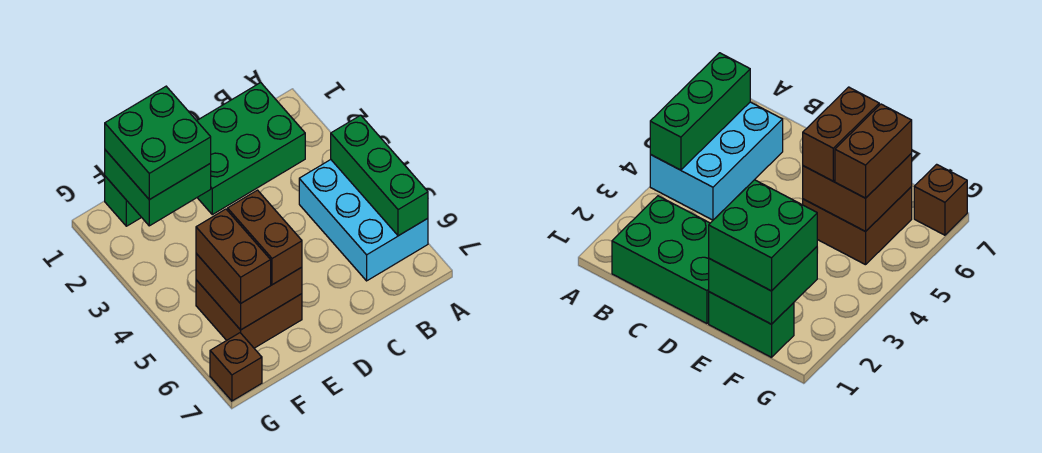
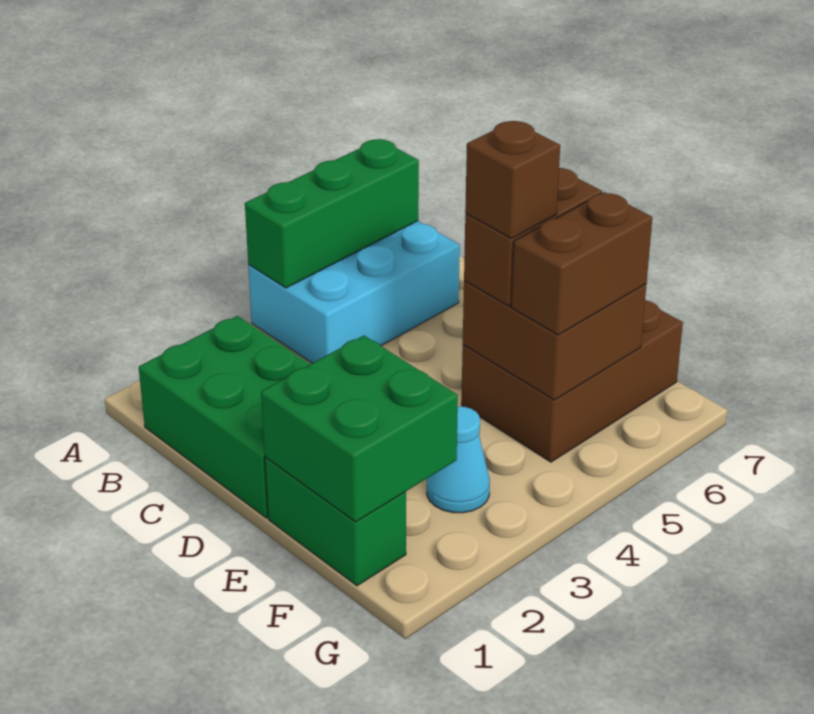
green brick E1:F2 level 3 -> none
brown brick E5:F6 level 1 -> brown brick E5:F7 level 1
none -> cyan cone F3 level 1
brown brick G7 level 1 -> brown brick E5 level 4

